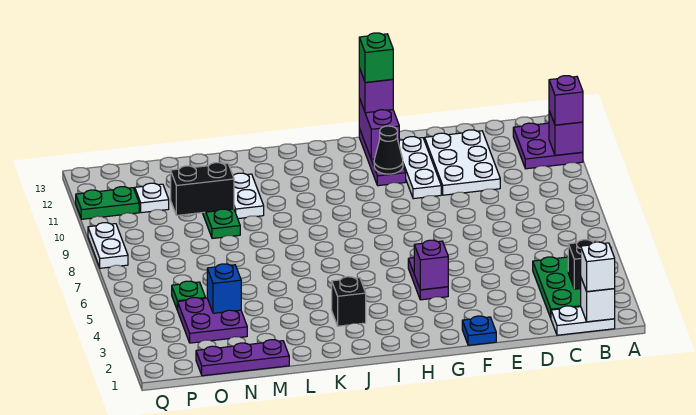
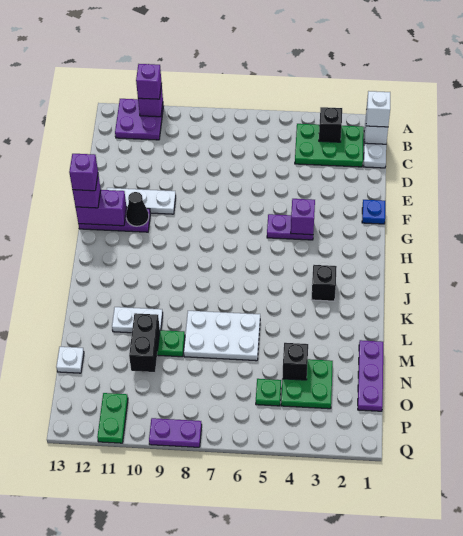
white plate D10:E12 level 1 -> white plate L6:M8 level 1
green brick G13 level 4 -> purple brick G13 level 4
purple plate N3:O4 level 1 -> green plate N3:O4 level 1
blue brick N4 level 2 -> black brick N4 level 2
white plate O11 level 1 -> white plate N13 level 1
white plate Q8:Q9 level 1 -> purple plate Q8:Q9 level 1

